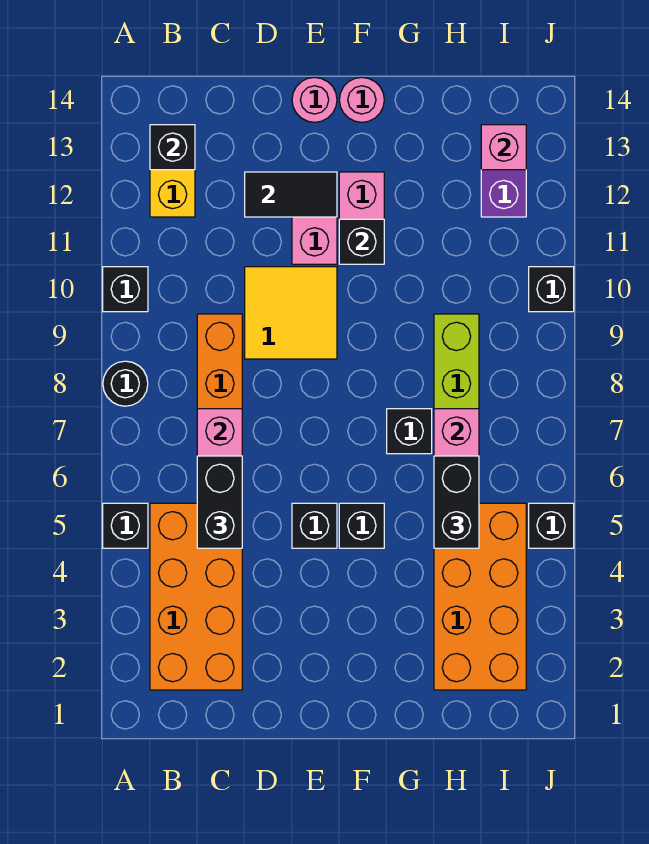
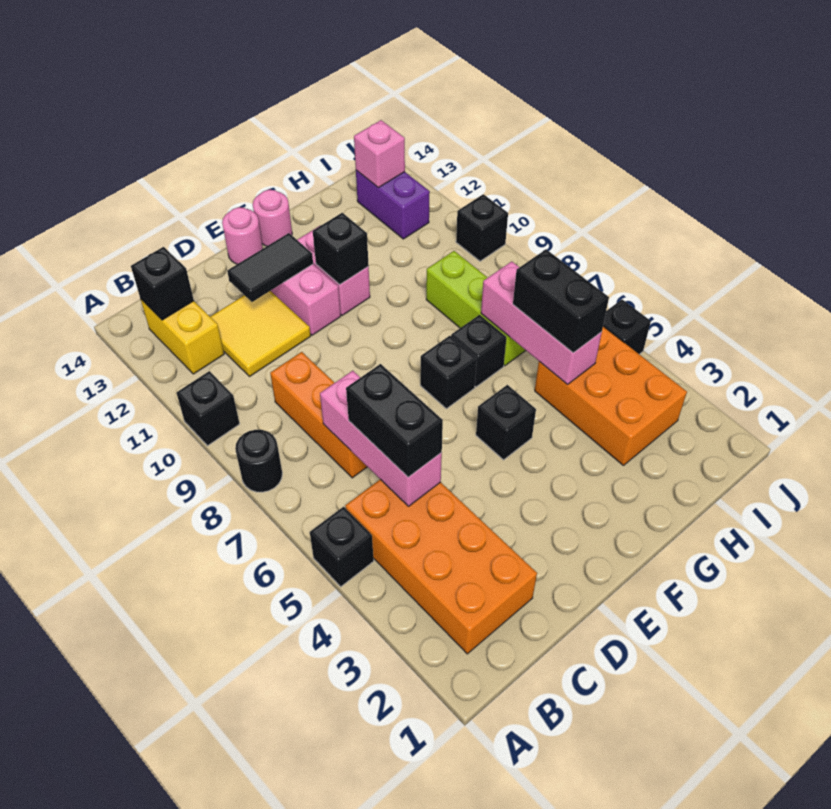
yellow tile D9:E10 level 1 -> yellow tile C11:D12 level 1
black brick E5 level 1 -> black brick F7 level 1
orange brick H2:I5 level 1 -> orange brick H3:I5 level 1

